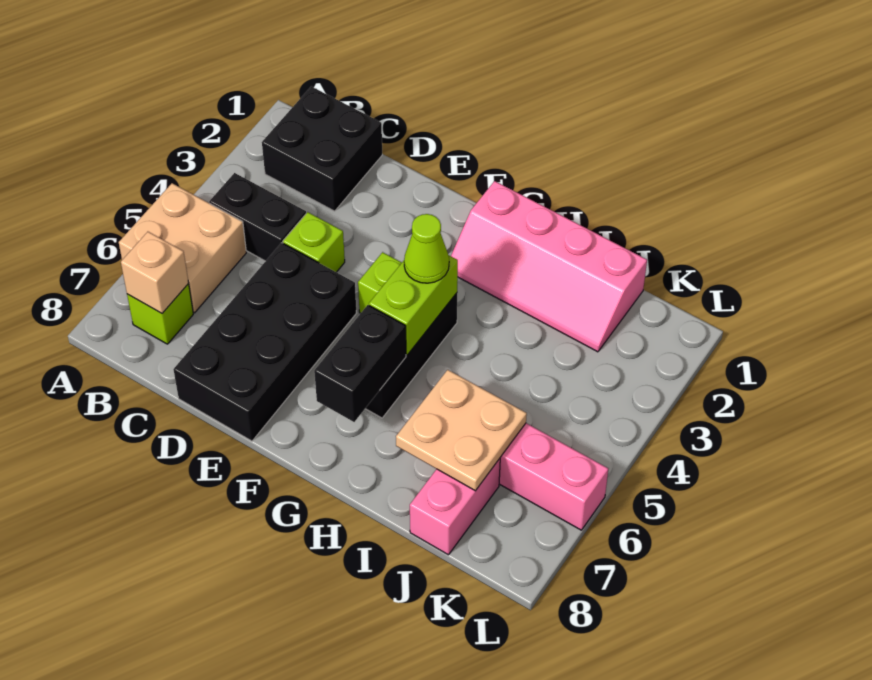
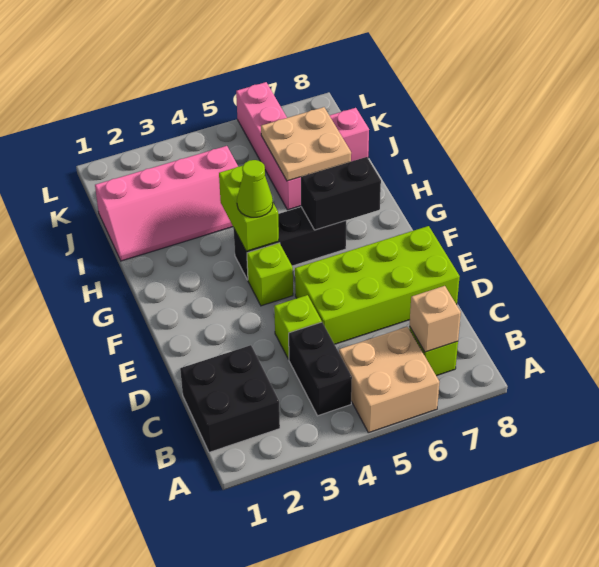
black brick D5:E8 level 1 -> lime brick D5:E8 level 1
pink slope G1:J2 level 1 top 1 -> pink slope I1:J4 level 1 top J
lime brick G4:G5 level 2 -> lime brick G4:H4 level 2

